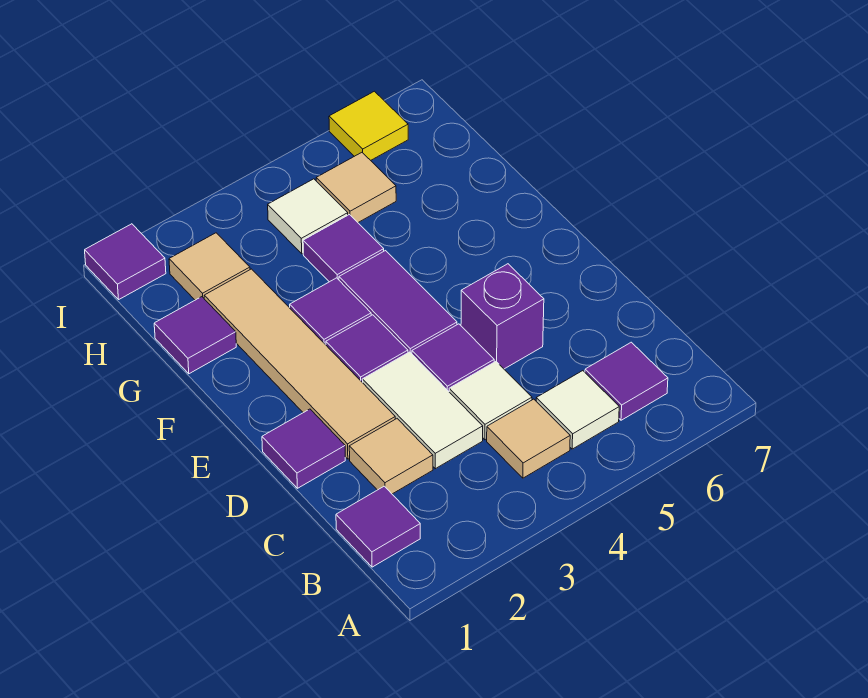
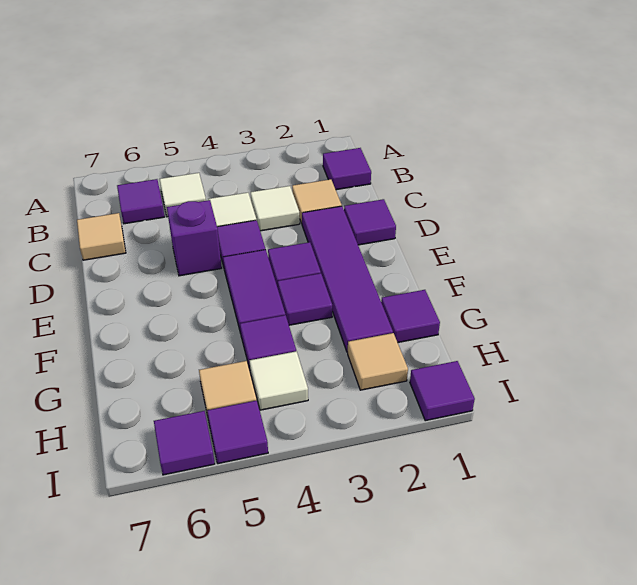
tan tile B4 level 1 -> tan tile C7 level 1
white tile C3:D3 level 1 -> white tile C3 level 1
tan tile D2:G2 level 1 -> purple tile D2:G2 level 1
none -> purple tile I5 level 1
yellow tile I6 level 1 -> purple tile I6 level 1

